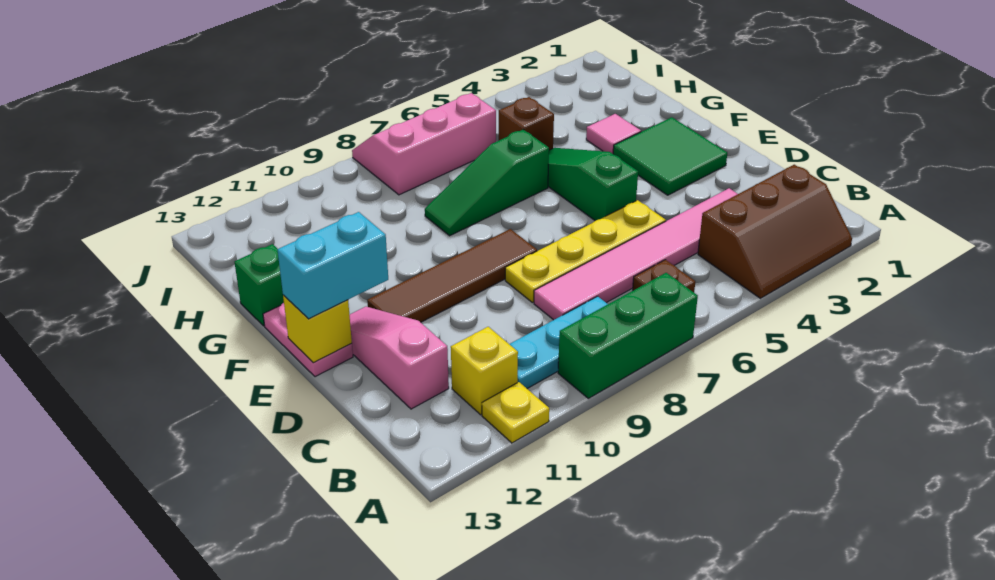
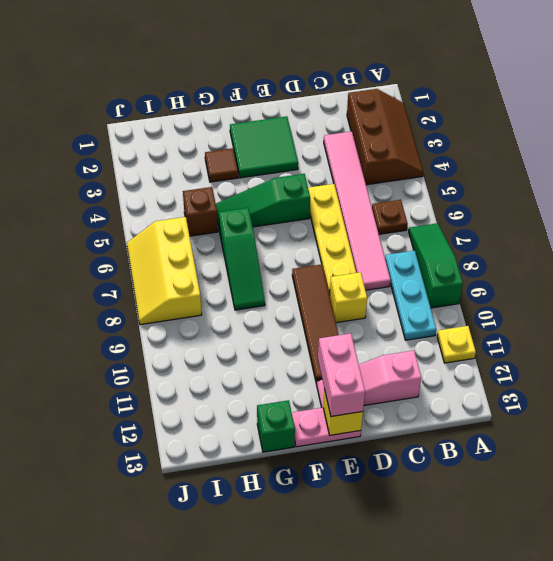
green brick A7:A9 level 1 -> green slope A7:A9 level 1 top 9
yellow brick B11 level 1 -> yellow brick D9 level 1
cyan brick E12:E13 level 3 -> pink brick E12:E13 level 3
pink tile G3 level 1 -> brown tile G3 level 1
pink slope I6:J8 level 1 top I -> yellow slope I6:J8 level 1 top I

